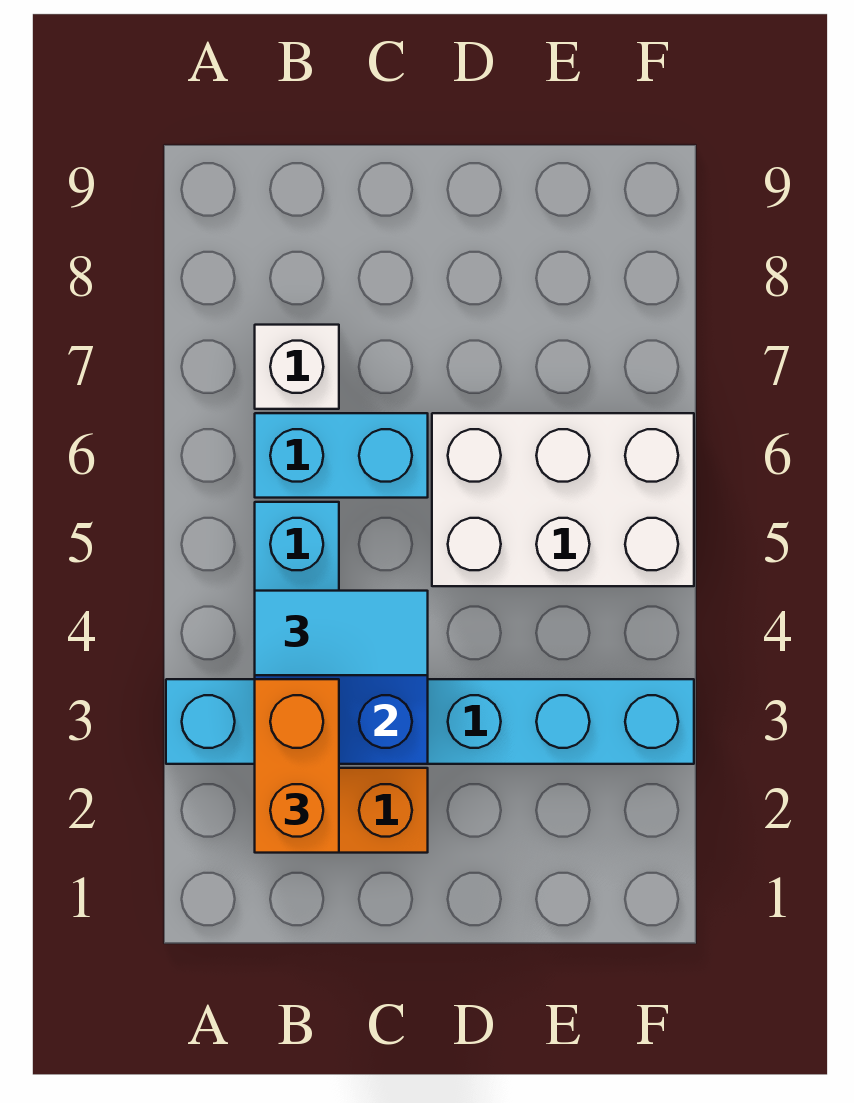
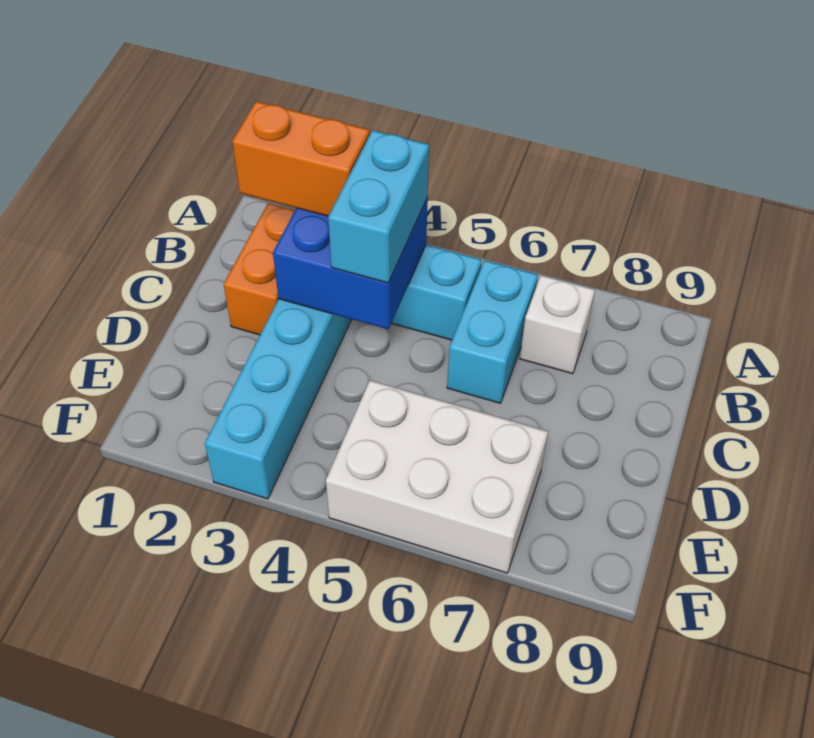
cyan tile B4:C4 level 3 -> cyan brick B4:C4 level 3
white brick D5:F6 level 1 -> white brick E5:F7 level 1

